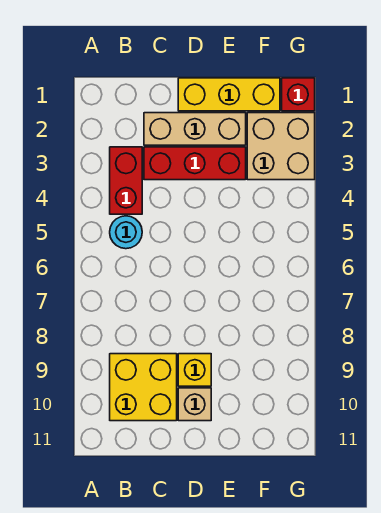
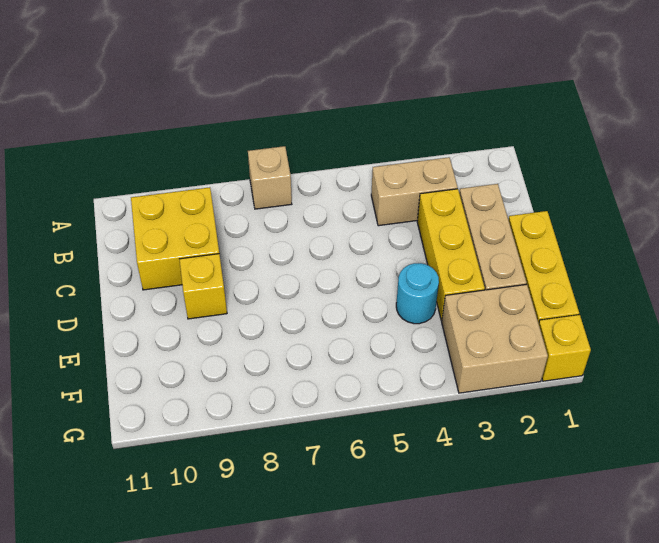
red brick B3:B4 level 1 -> tan brick B3:B4 level 1
cyan round brick B5 level 1 -> cyan round brick E4 level 1
red brick C3:E3 level 1 -> yellow brick C3:E3 level 1
tan brick D10 level 1 -> tan brick A7 level 1
red brick G1 level 1 -> yellow brick G1 level 1

